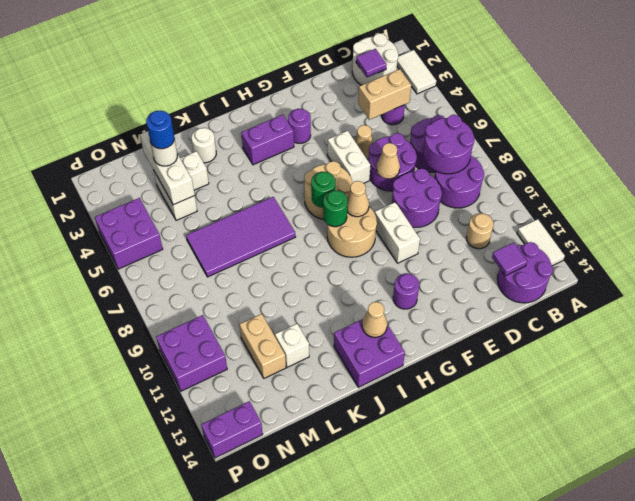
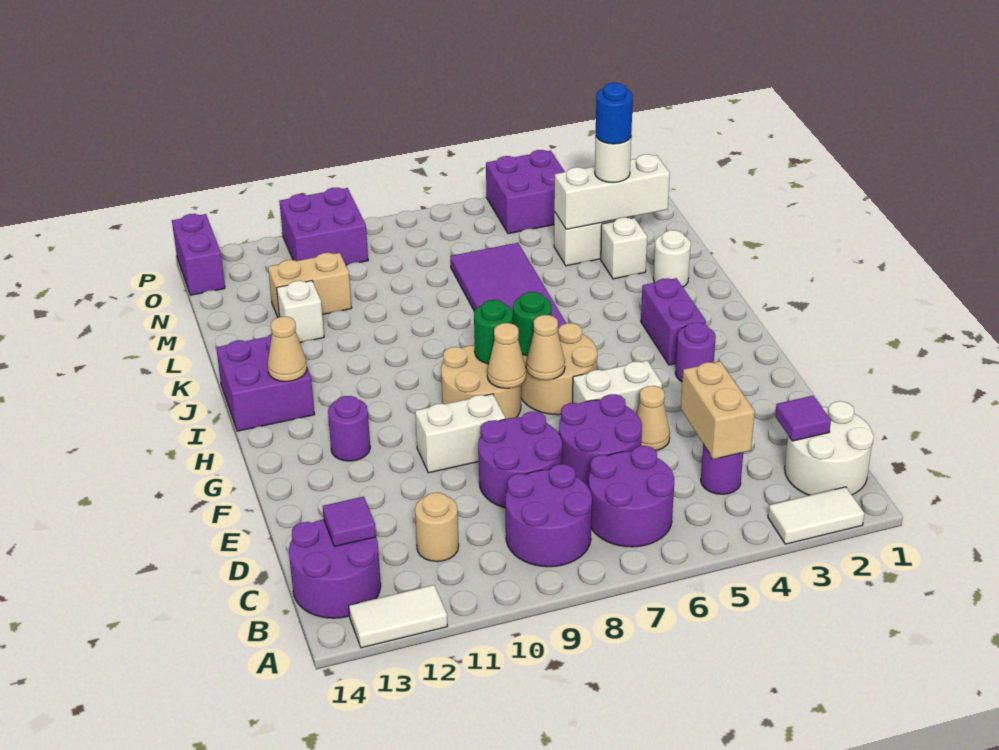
purple round brick B7:C8 level 2 -> none
tan cone E7 level 2 -> tan cone G7 level 2

